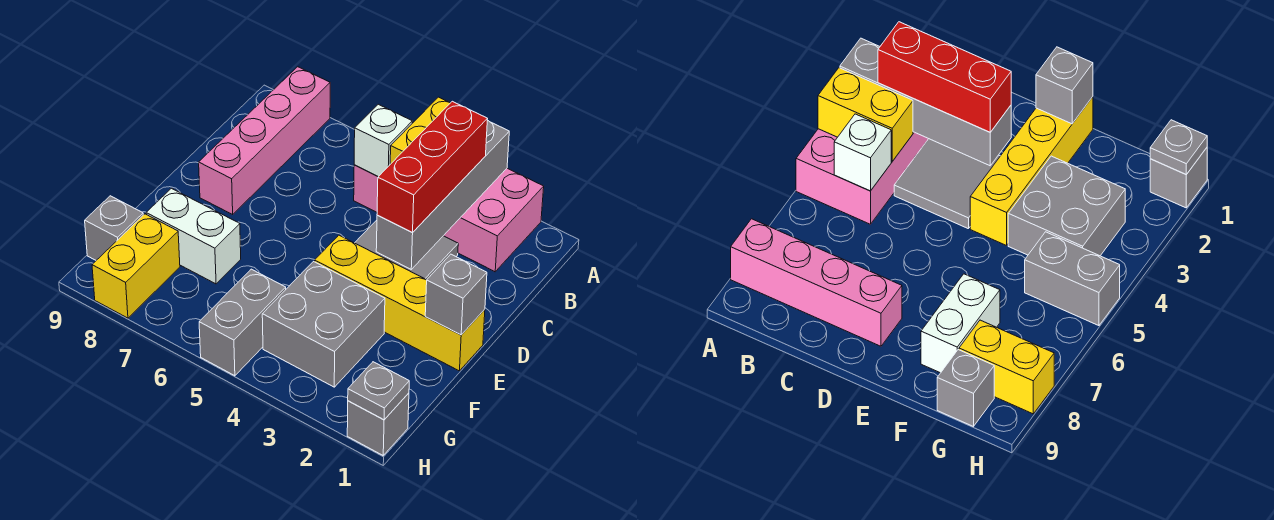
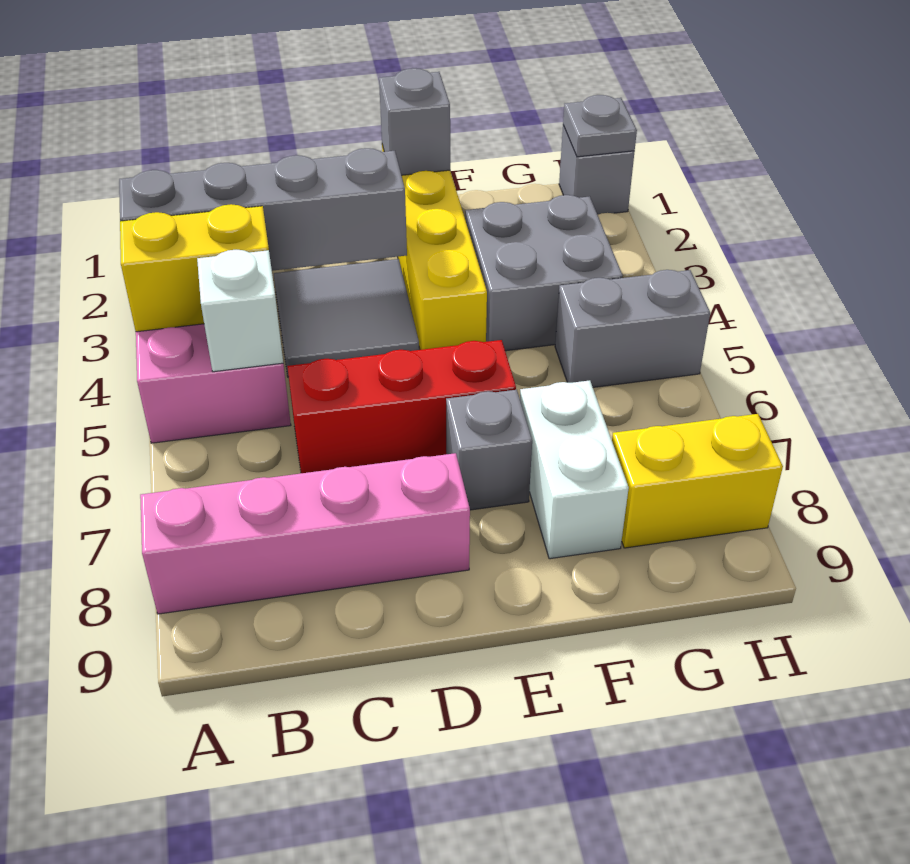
red brick B3:D3 level 3 -> red brick C6:E6 level 1
grey brick G9 level 1 -> grey brick E7 level 1

